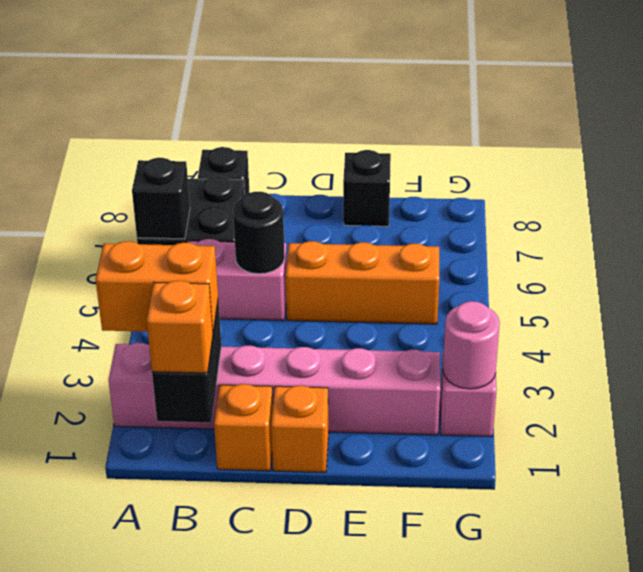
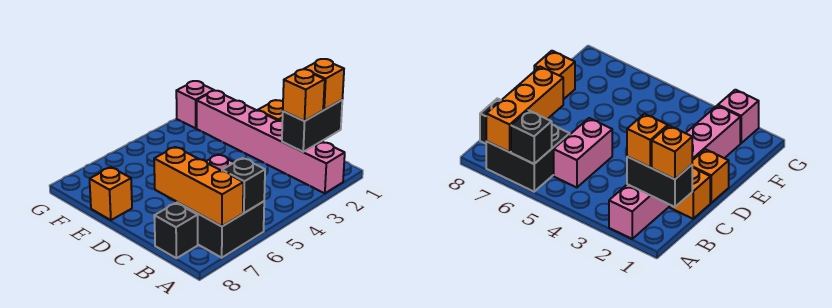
orange brick A2:B2 level 3 -> orange brick B2 level 3
black round brick C5 level 2 -> none
orange brick D5:F5 level 1 -> orange brick A7:C7 level 2
black brick E8 level 1 -> orange brick E8 level 1
pink round brick G2 level 2 -> none

